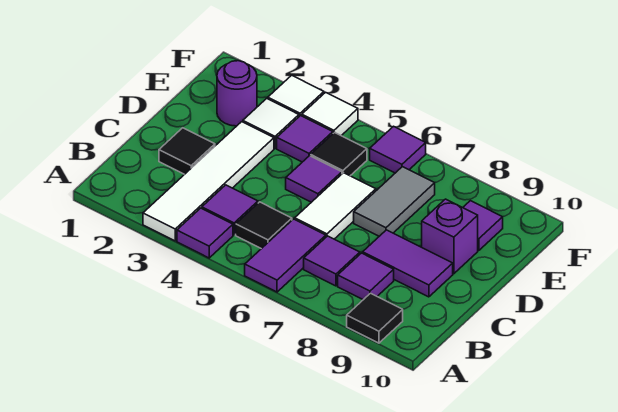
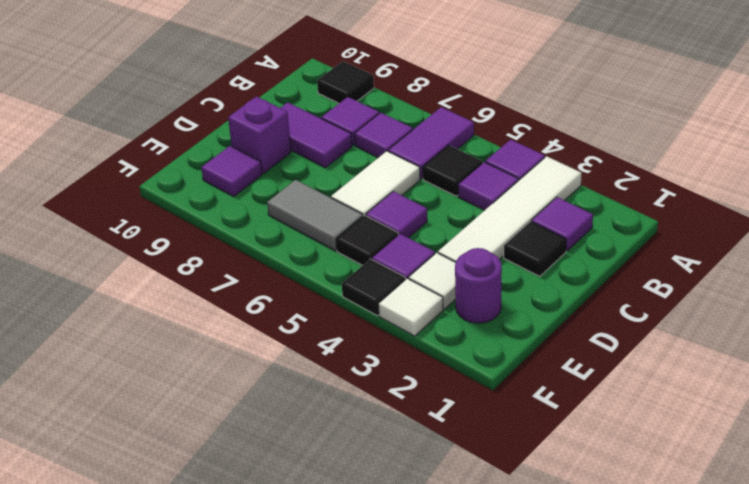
grey tile D7:E7 level 1 -> grey tile E6:E7 level 1
white tile F4 level 1 -> black tile F4 level 1
purple tile F6 level 1 -> purple tile B2 level 1

